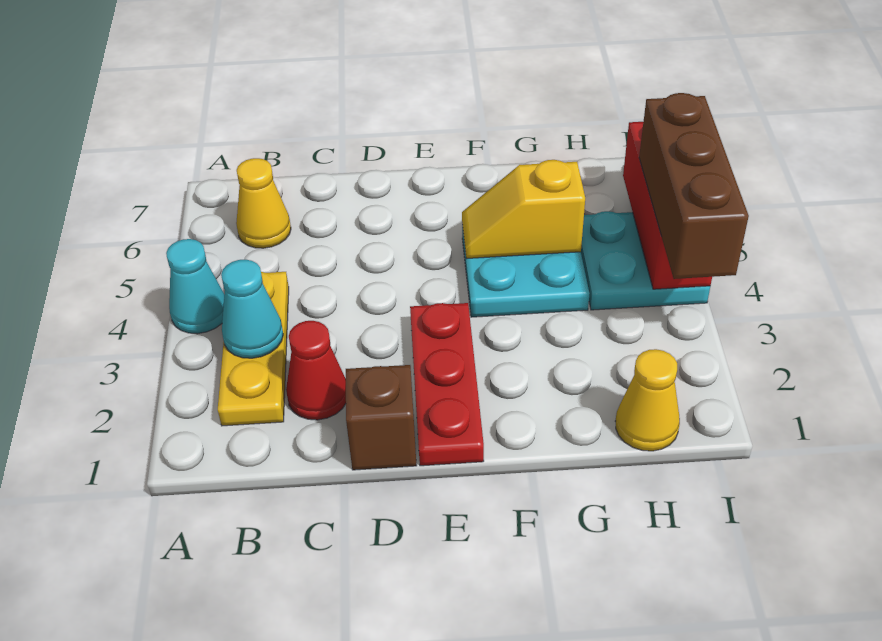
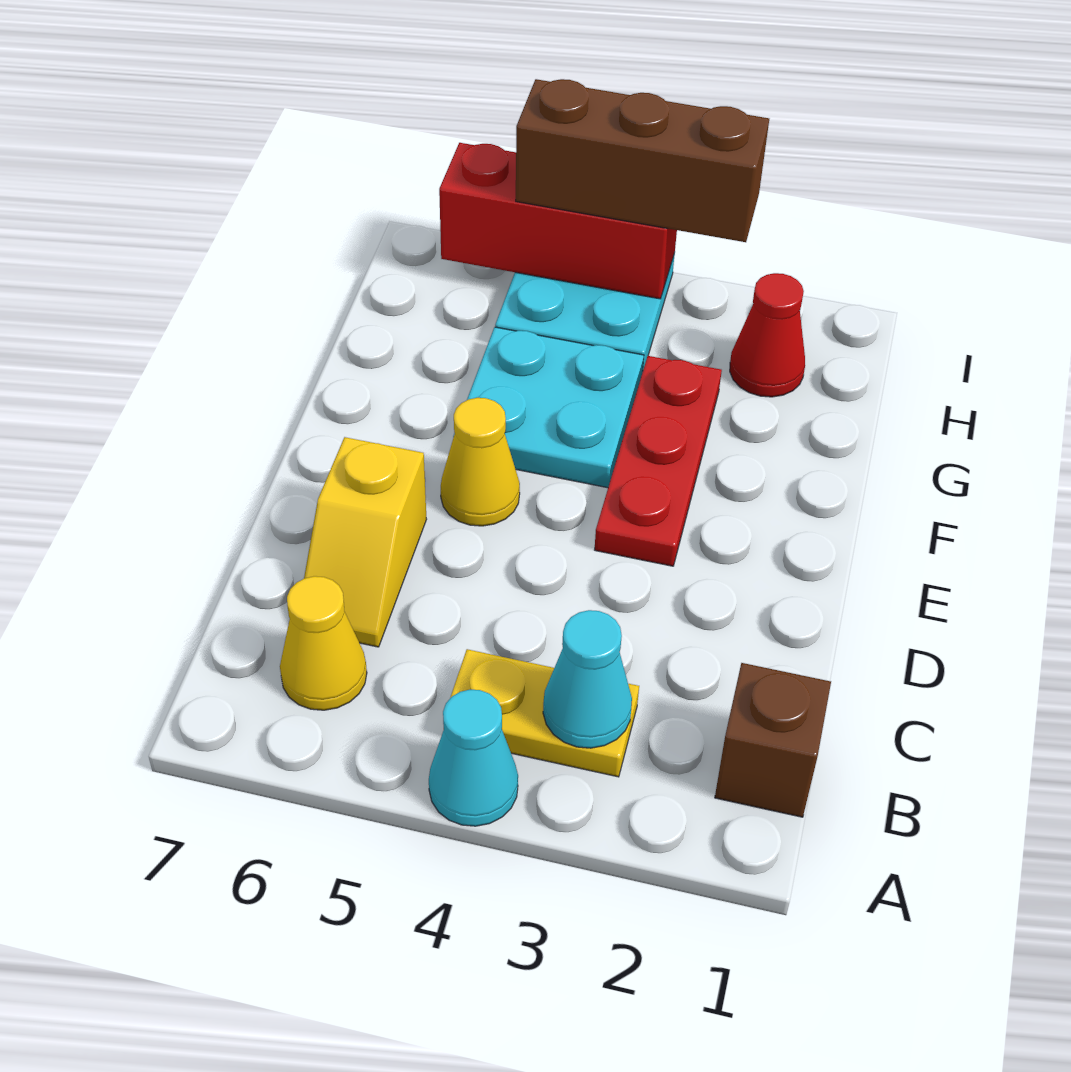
yellow plate B2:B4 level 1 -> yellow plate B3:B4 level 1
red cone C2 level 1 -> red cone H2 level 1
brown brick D1 level 1 -> brown brick B1 level 1
red plate E1:E3 level 1 -> red plate E3:G3 level 1
yellow slope F5:G5 level 2 top G -> yellow slope C6:D6 level 1 top D
yellow cone H1 level 1 -> yellow cone E5 level 1

